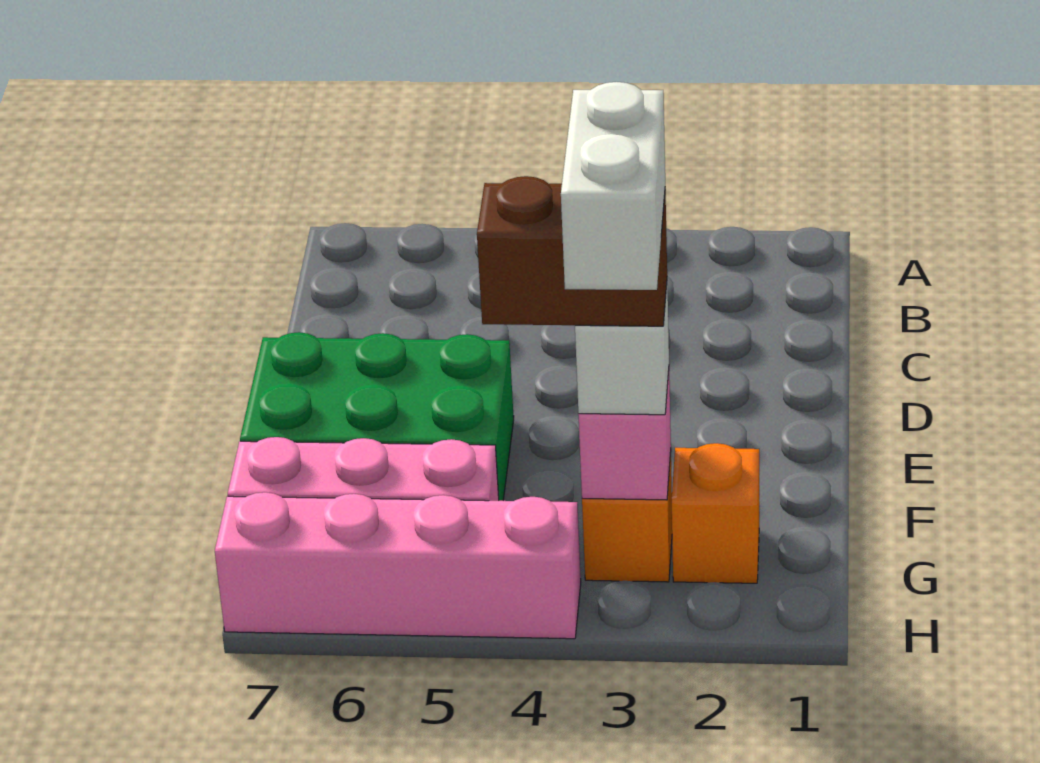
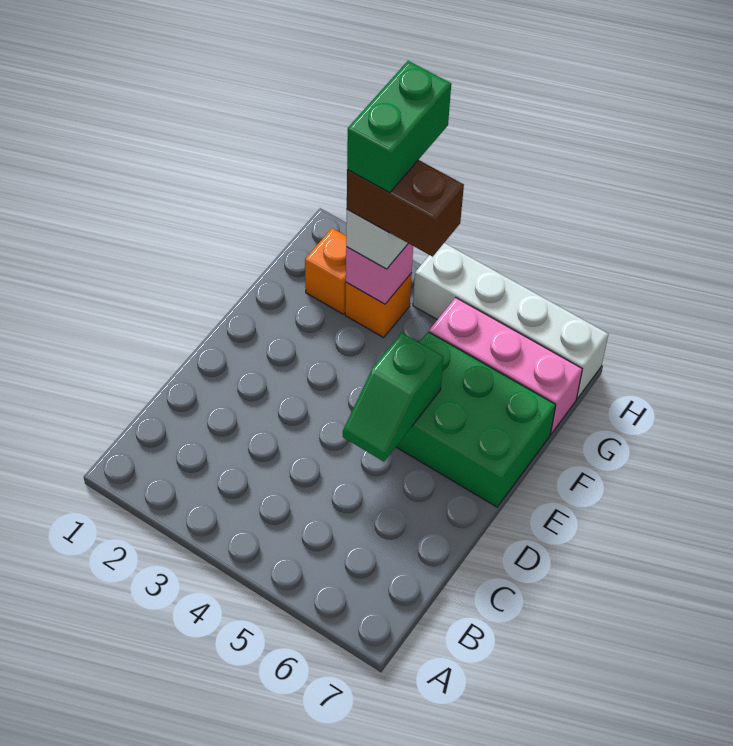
none -> green slope D5:E5 level 2 top E
white brick G3:H3 level 5 -> green brick G3:H3 level 5
pink brick H4:H7 level 1 -> white brick H4:H7 level 1

